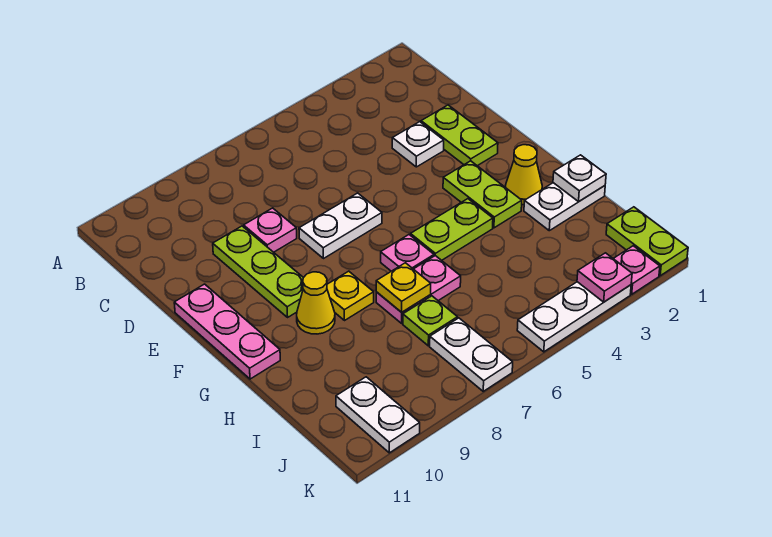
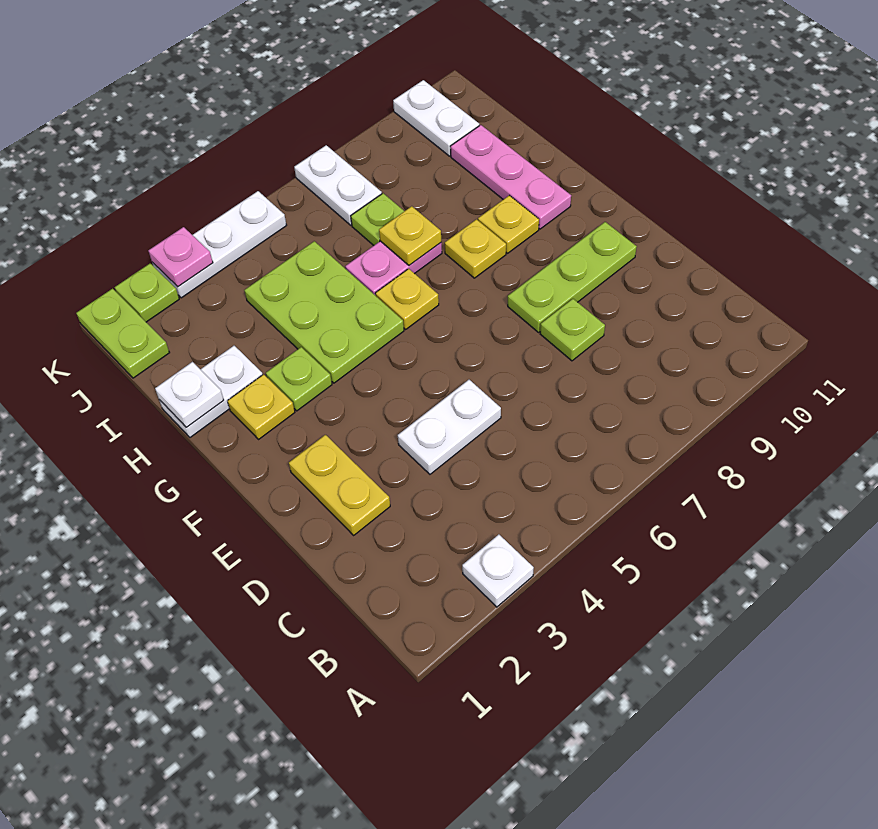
lime plate D2:E2 level 1 -> yellow plate D2:E2 level 1
white plate D3 level 1 -> white plate A3 level 1
pink plate D8 level 1 -> lime plate D8 level 1
lime plate D9:F9 level 1 -> lime plate E8:E10 level 1
white plate E6:E7 level 1 -> white plate D4:D5 level 1
pink plate E11:G11 level 1 -> pink plate G10:I10 level 1
lime plate F3:G3 level 1 -> lime plate G3 level 1
yellow cone G2 level 1 -> yellow plate G2 level 1
lime plate G4:G5 level 1 -> lime plate G4:I5 level 1
pink plate G6 level 1 -> yellow plate G6 level 1
yellow cone G9 level 1 -> yellow plate G9 level 1
pink plate K2 level 1 -> lime plate K2 level 1

